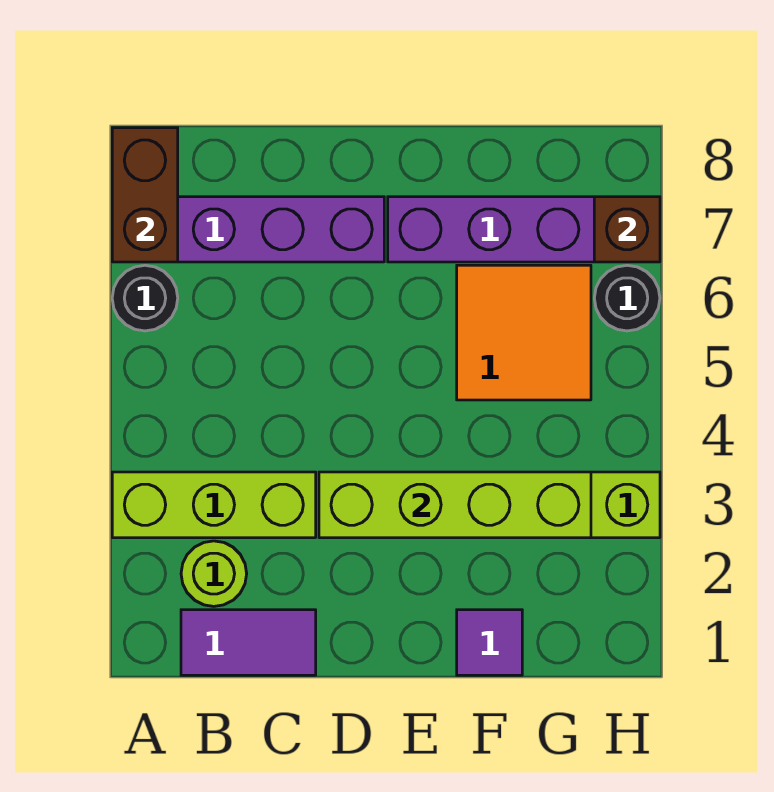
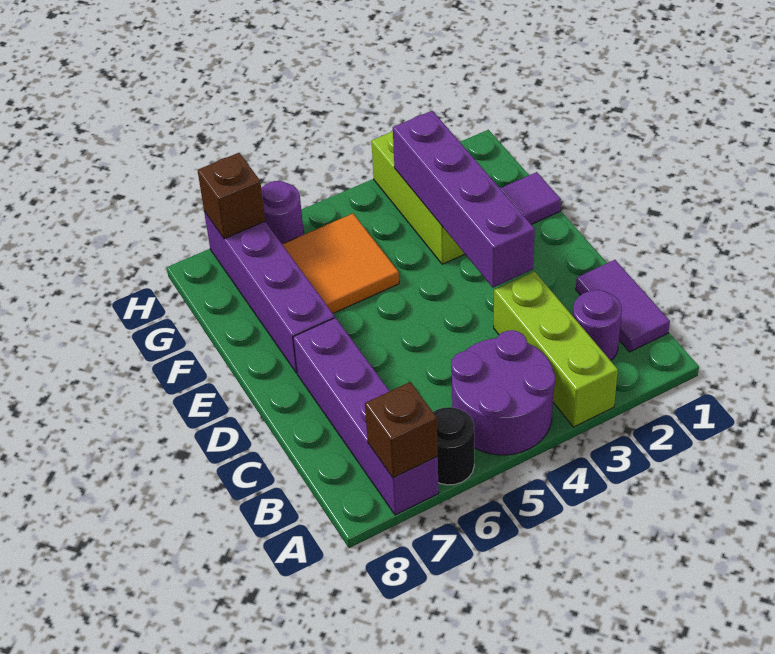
none -> purple round brick A4:B5 level 1
brown brick A7:A8 level 2 -> brown brick A7 level 2
lime round brick B2 level 1 -> purple round brick B2 level 1
lime brick D3:G3 level 2 -> purple brick D3:G3 level 2
black round brick H6 level 1 -> purple round brick H6 level 1

